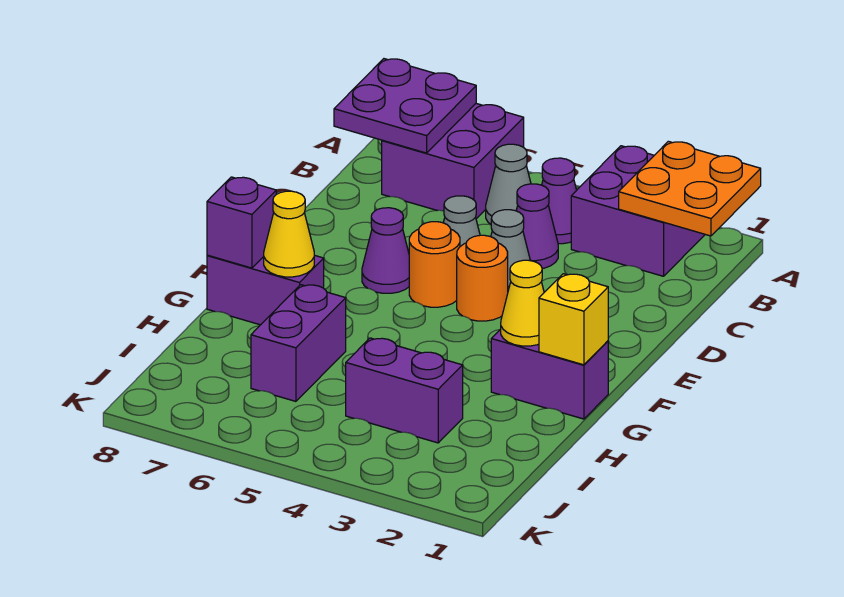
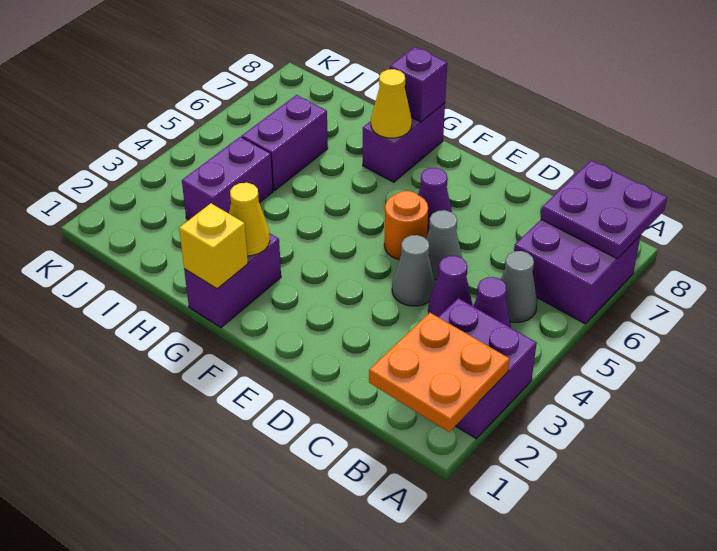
orange round brick E4 level 1 -> none
purple brick H6:I6 level 1 -> purple brick I5:I6 level 1

